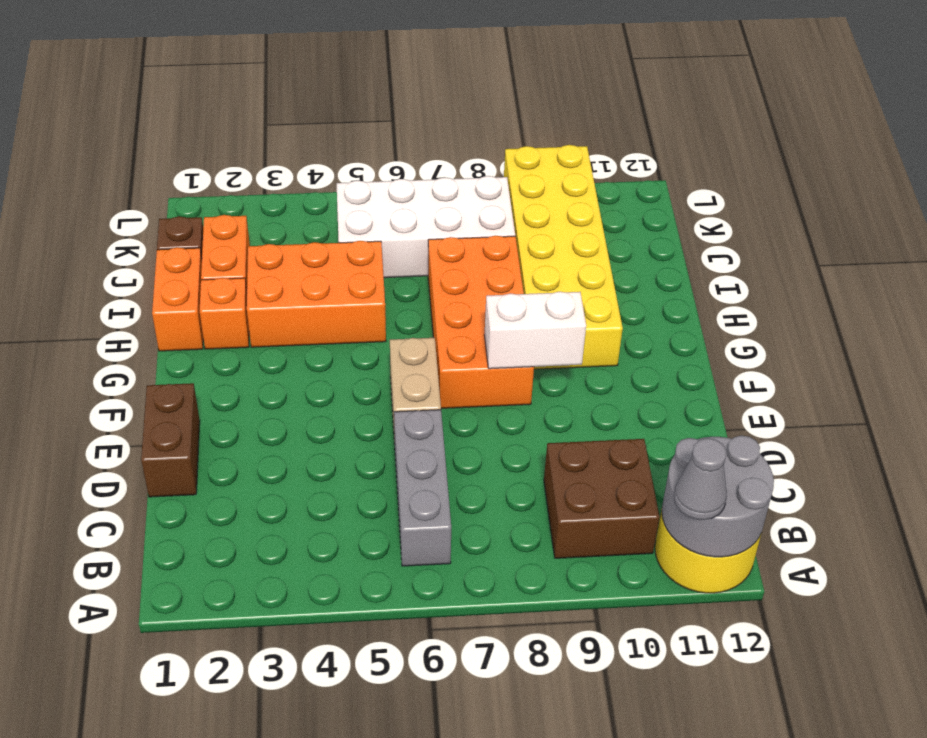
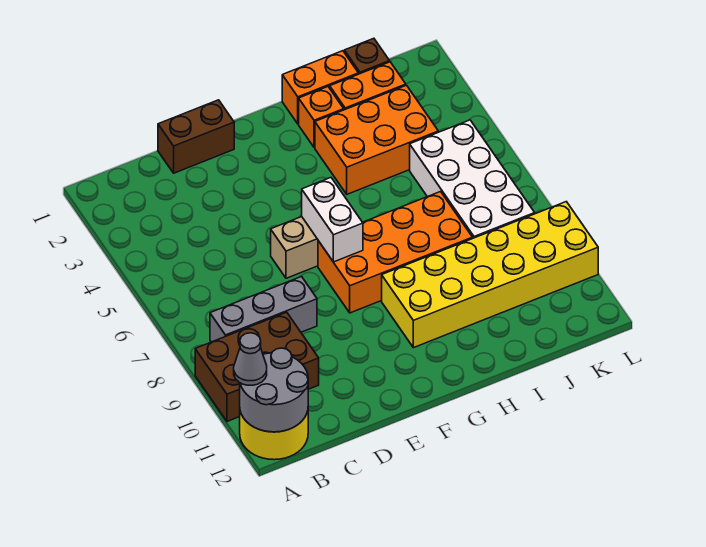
grey brick B6:D6 level 1 -> grey brick B8:D8 level 1
brown brick B9:C10 level 1 -> brown brick A9:C10 level 1
white brick F8:F9 level 2 -> white brick F6:F7 level 2
orange brick H3:I5 level 1 -> orange brick H3:J4 level 1

